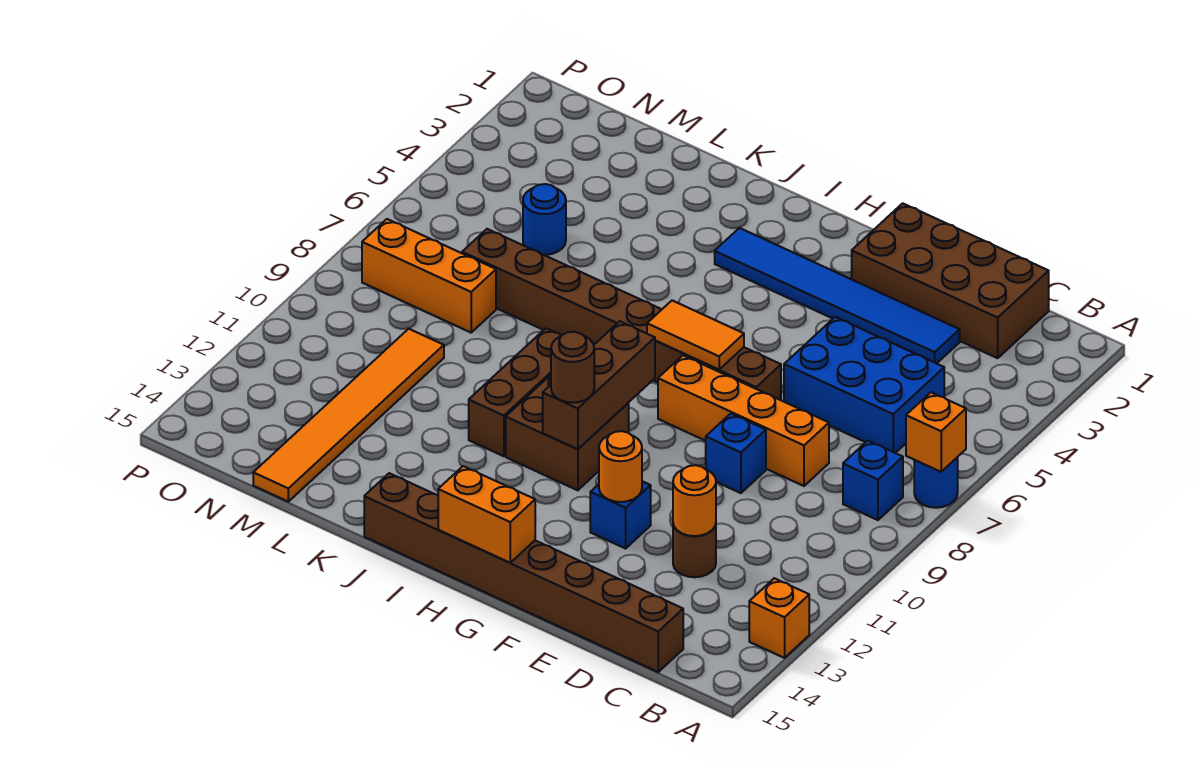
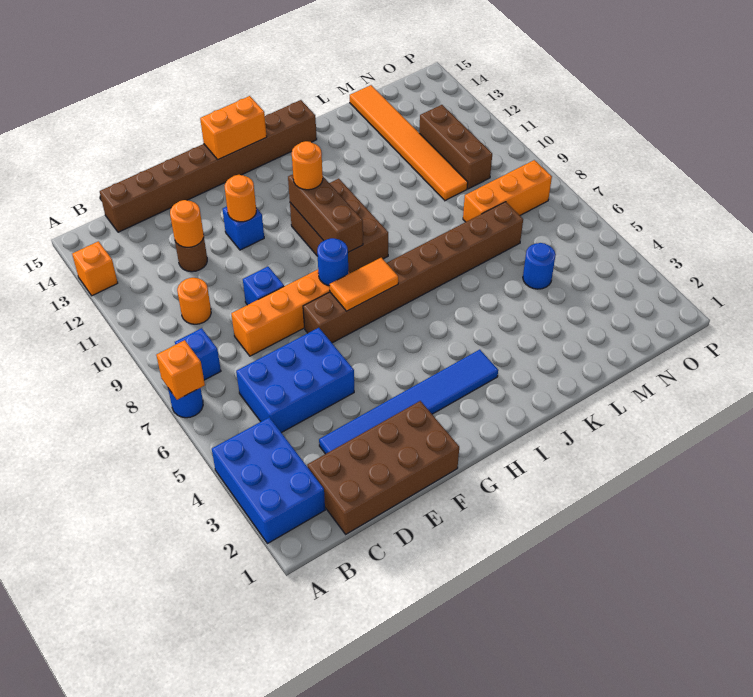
none -> blue brick A2:B4 level 1
none -> orange round brick C10 level 1
none -> blue round brick G8 level 2
brown brick H10:I11 level 1 -> brown brick H9:I11 level 1
brown round brick H11 level 3 -> orange round brick H11 level 3
brown brick J9:J11 level 1 -> brown brick N10:N12 level 1

